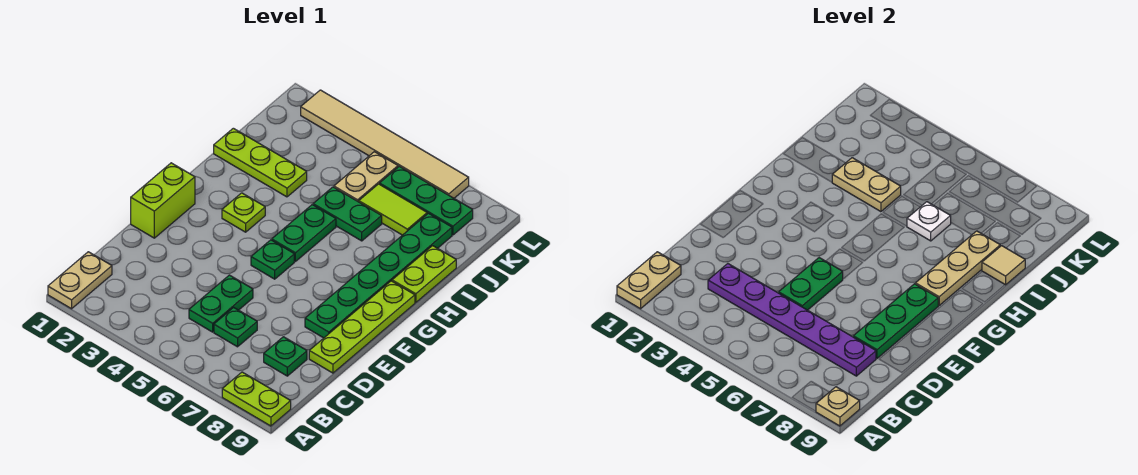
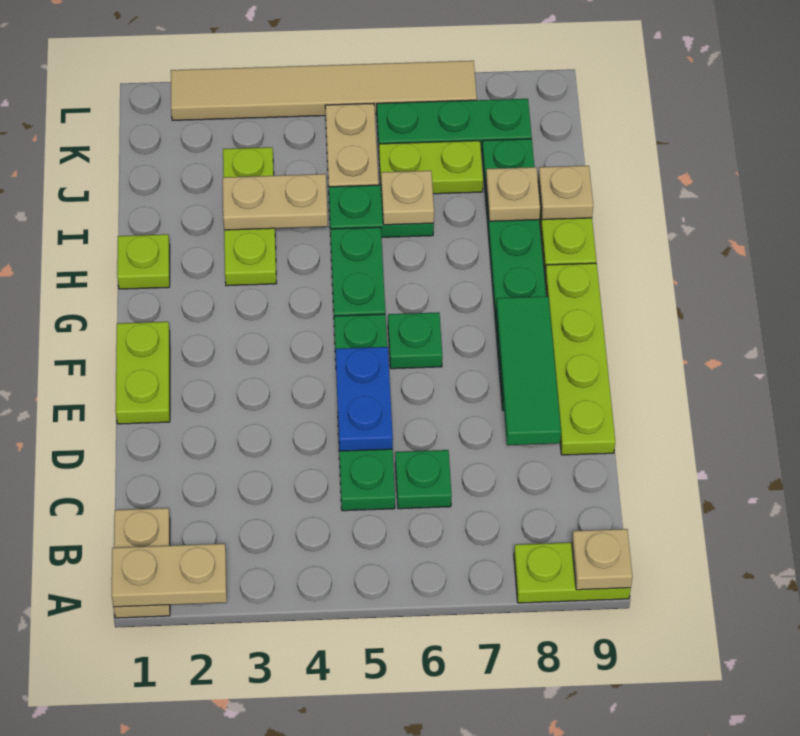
tan plate A1:B1 level 2 -> tan plate A1:A2 level 2
purple plate C3:C8 level 2 -> none
green plate C8 level 1 -> green plate F6 level 1
green plate D5:E5 level 2 -> blue plate D5:E5 level 2
green plate D8:F8 level 2 -> green tile D8:F8 level 2
lime brick E1:F1 level 1 -> lime plate E1:F1 level 1
lime plate G3 level 1 -> lime plate H1 level 1
tan plate G8:I8 level 2 -> tan plate I8 level 2
lime plate I1:I3 level 1 -> lime plate H3:J3 level 1
white plate I6 level 2 -> tan plate I6 level 2
tan tile I9 level 2 -> tan plate I9 level 2
lime tile J6:J7 level 1 -> lime plate J6:J7 level 1

